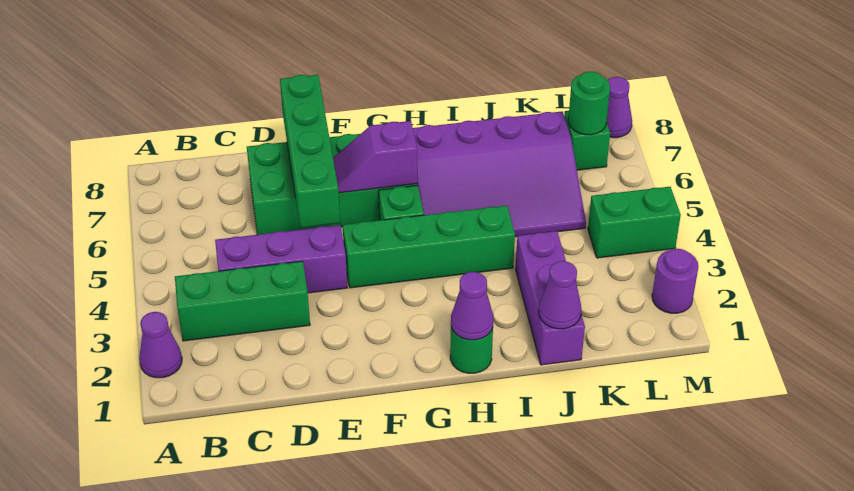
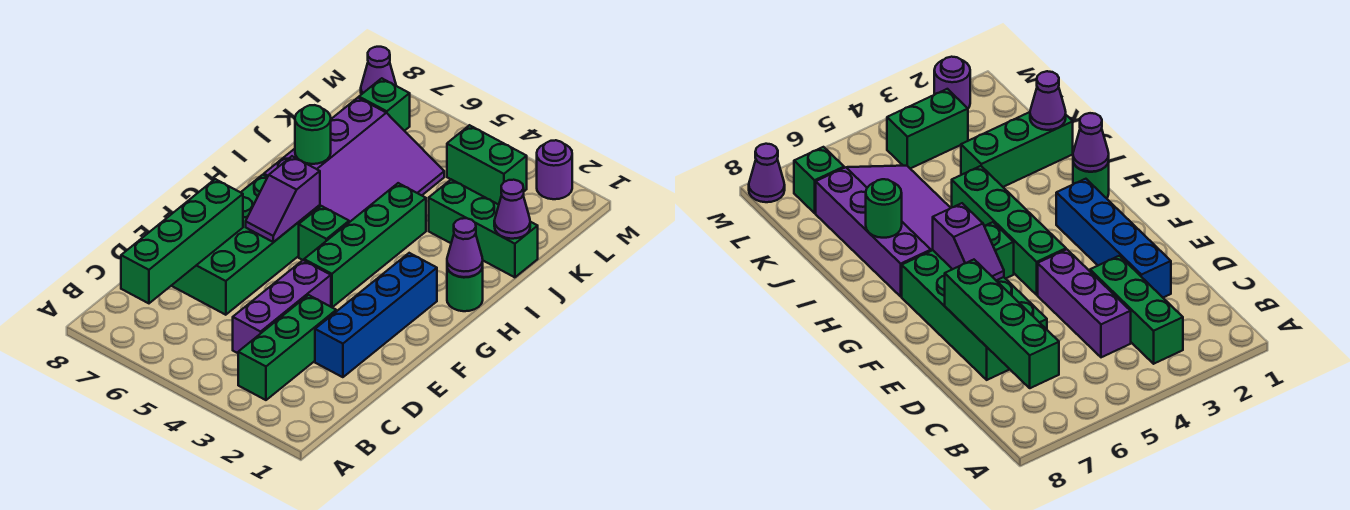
purple cone A2 level 1 -> none
none -> blue brick D2:G2 level 1
green brick E5:E8 level 2 -> green brick B7:E7 level 2
purple brick J1:J3 level 1 -> green brick J1:J3 level 1
green brick L4:M4 level 1 -> green brick L3:L4 level 1
green round brick L7 level 2 -> green round brick I7 level 2

